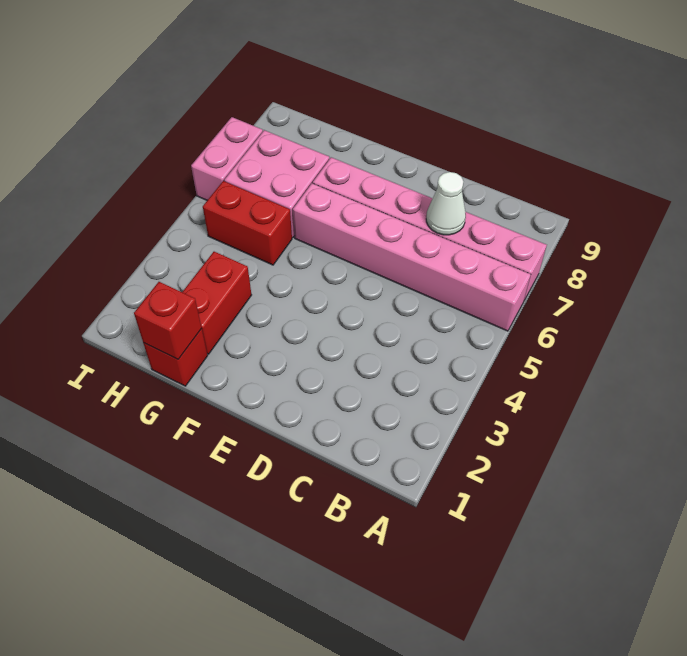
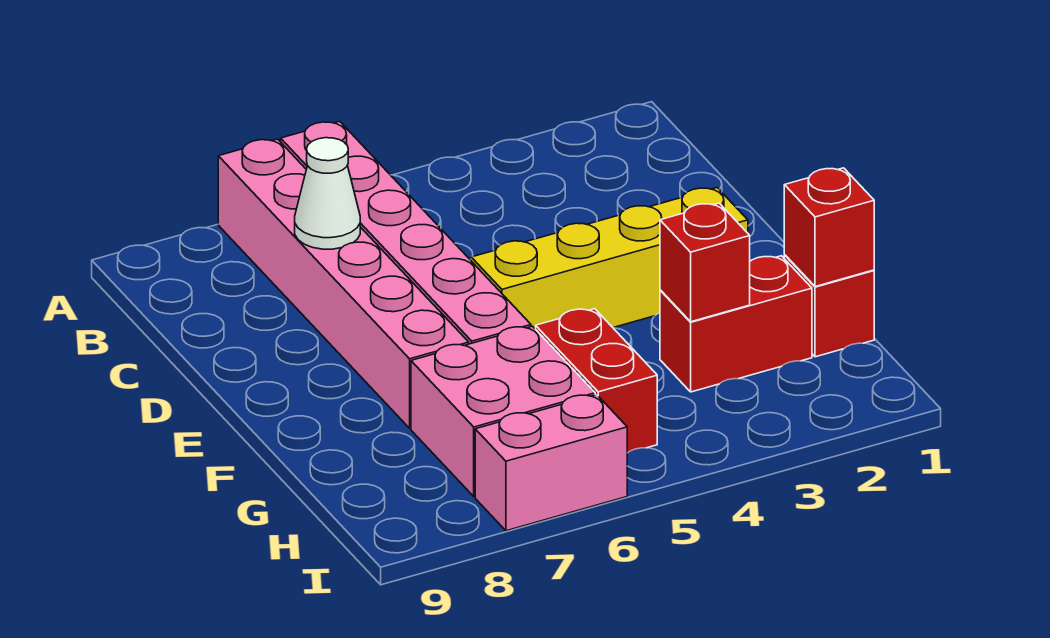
none -> yellow brick E2:E5 level 1
none -> red brick G3 level 2

